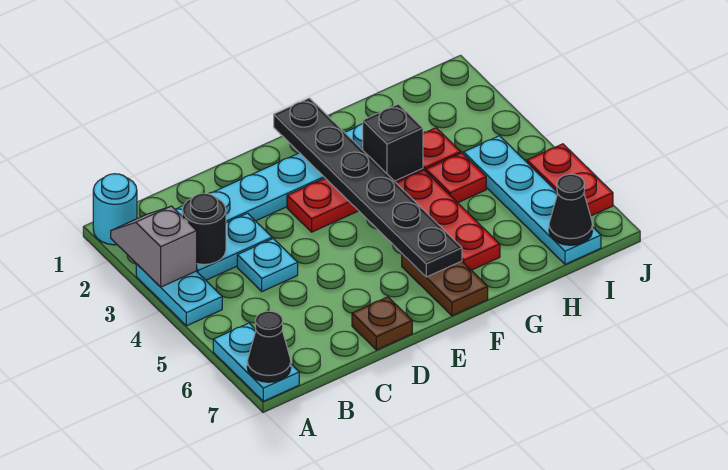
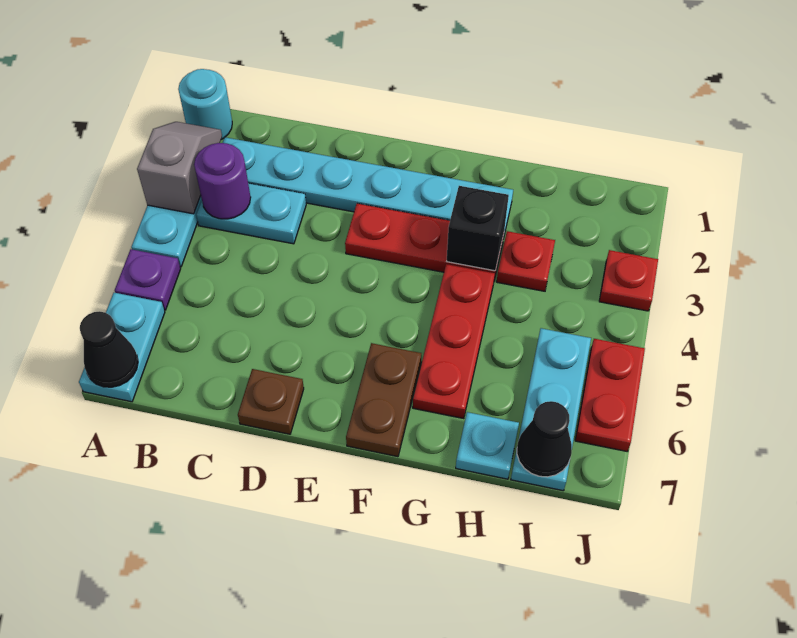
none -> purple plate A5 level 1
black round brick B3 level 2 -> purple round brick B3 level 2
cyan plate C4 level 1 -> cyan plate H7 level 1
black plate F1:F6 level 2 -> none
red plate H4 level 1 -> red plate J3 level 1
cyan plate I4:I7 level 1 -> cyan plate I5:I7 level 1

